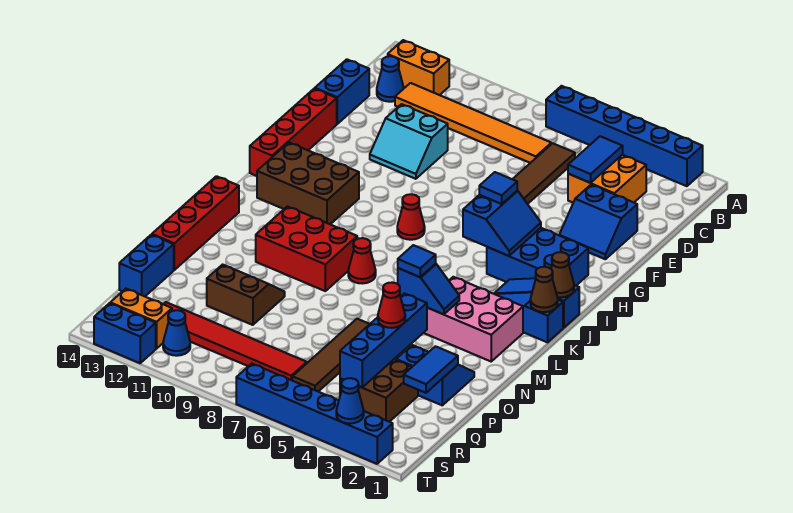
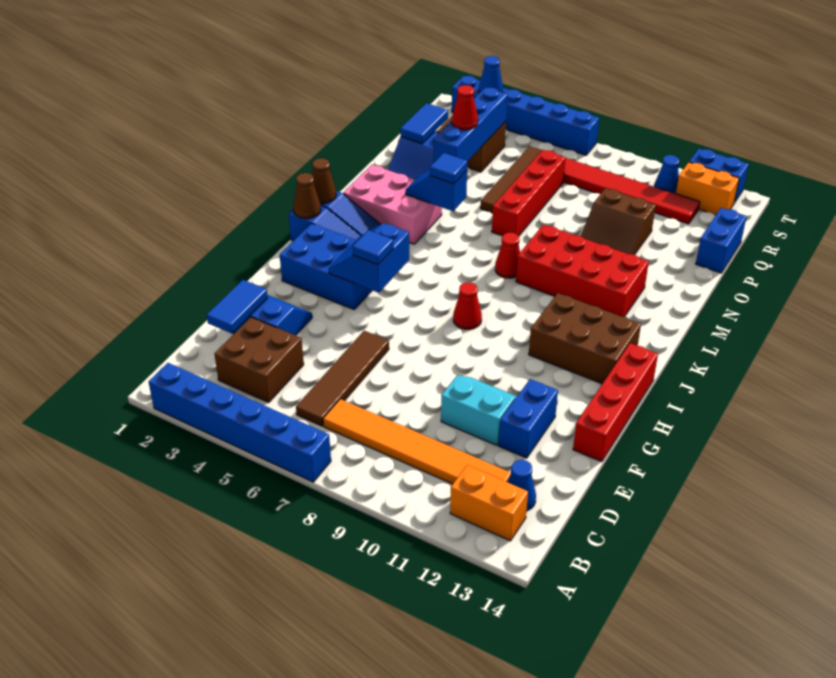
orange brick C3:D4 level 1 -> brown brick C3:D4 level 1
blue tile C4:D4 level 2 -> blue tile D2:E2 level 2
blue brick D14:E14 level 1 -> blue brick E12:F12 level 1
red brick L9:M11 level 1 -> red brick L9:M12 level 1
red brick L14:O14 level 1 -> red brick N7:Q7 level 1

